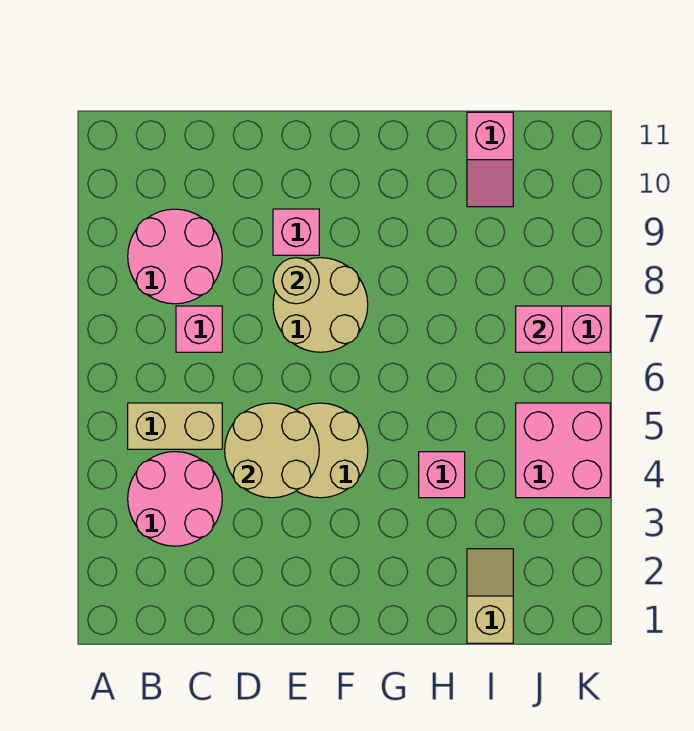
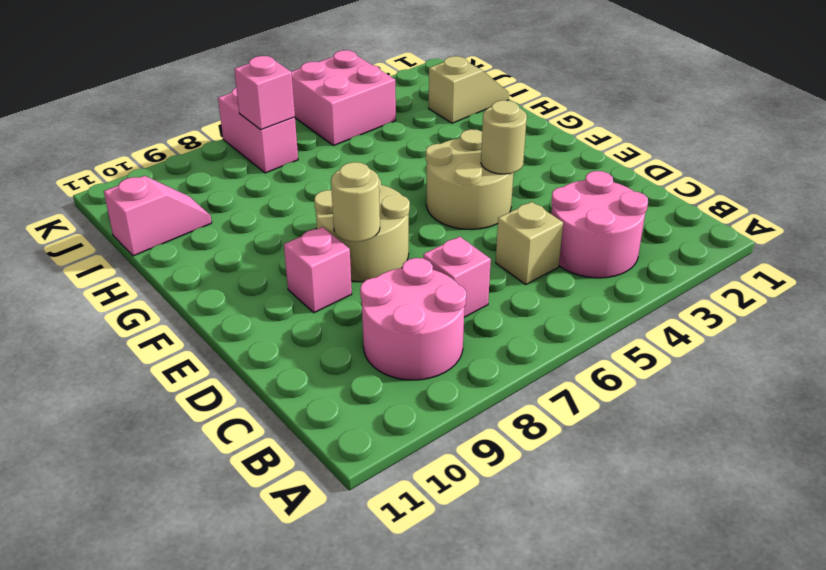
tan brick B5:C5 level 1 -> tan brick C5 level 1
tan round brick D4:E5 level 2 -> tan round brick E4 level 2
pink brick H4 level 1 -> none
tan slope I1:I2 level 1 top 1 -> tan slope I1:I2 level 1 top 2

